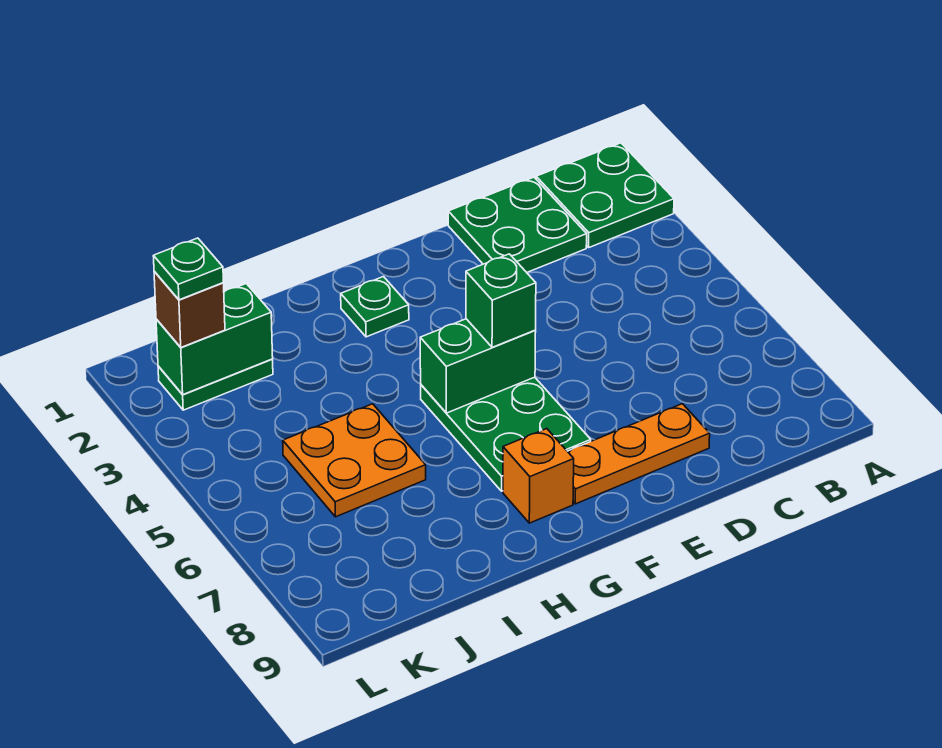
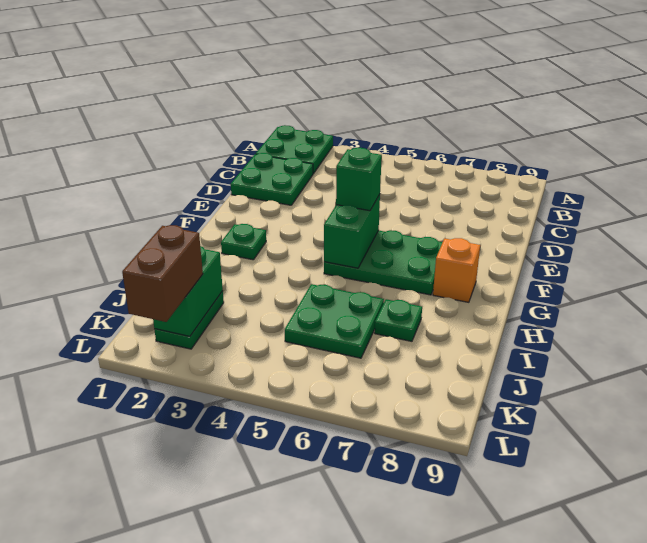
orange plate D8:F8 level 1 -> none
orange plate I5:J6 level 1 -> green plate I5:J6 level 1
brown brick K2 level 3 -> brown brick K2:L2 level 3
green plate K2 level 4 -> green plate I7 level 1

